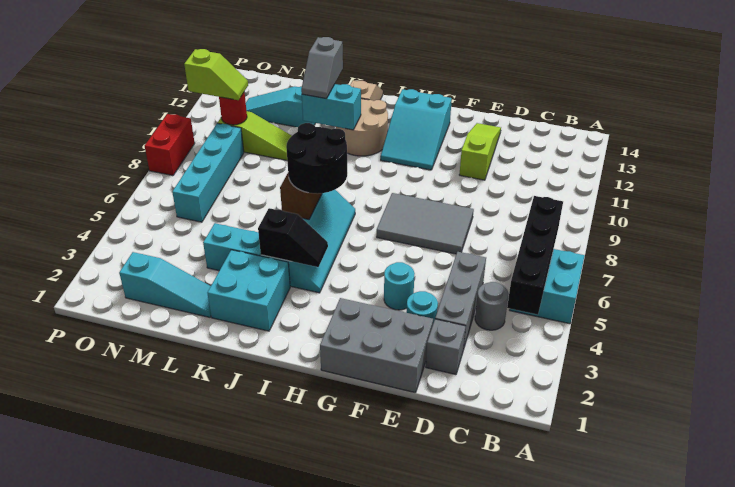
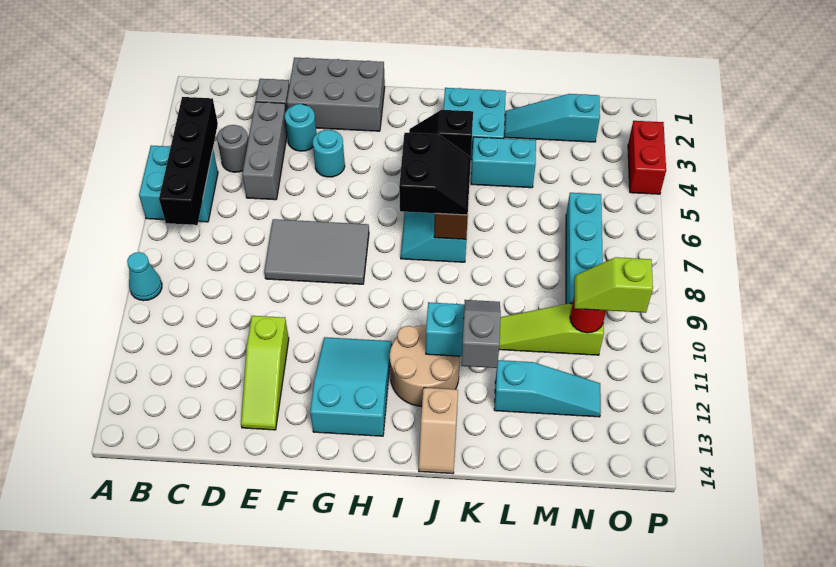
none -> cyan cone A9 level 1
black round brick I6:J7 level 3 -> black slope I6:J7 level 3 top I
red brick P8:P9 level 1 -> red brick P3:P4 level 1

